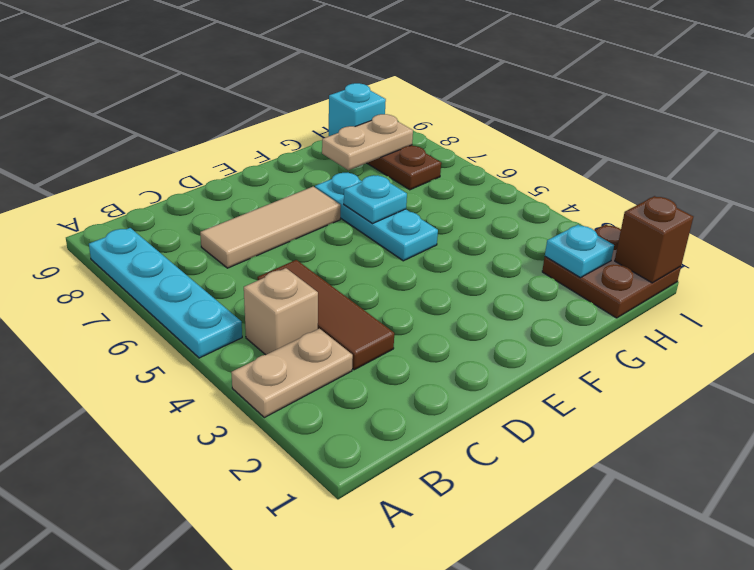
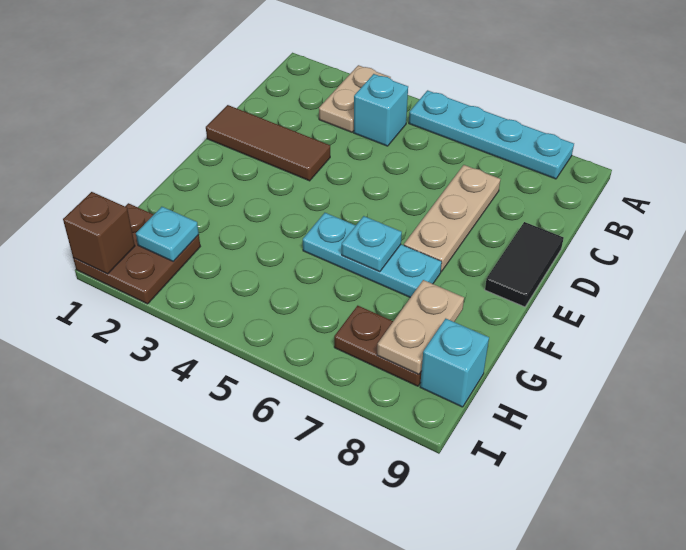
tan brick B4 level 1 -> cyan brick B4 level 1
brown tile C3:C5 level 1 -> brown tile D1:D3 level 1
tan tile C7:E7 level 1 -> tan plate C7:E7 level 1
none -> black tile D9:E9 level 1

